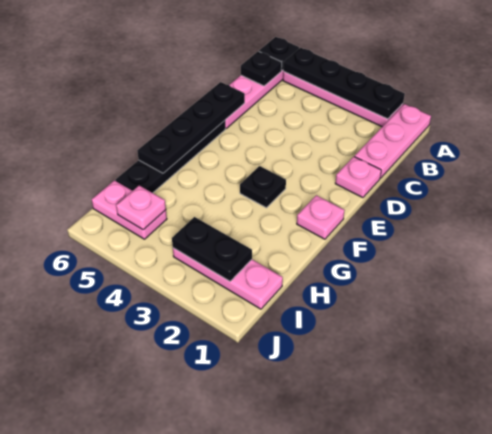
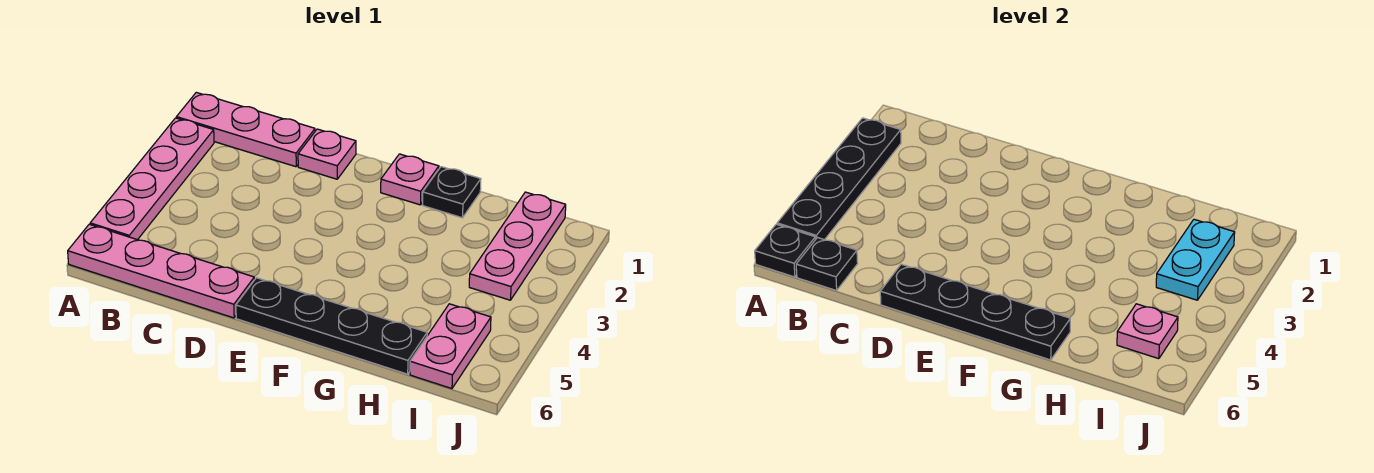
black plate F3 level 1 -> black plate G1 level 1
black plate I2:I3 level 2 -> cyan plate I2:I3 level 2

